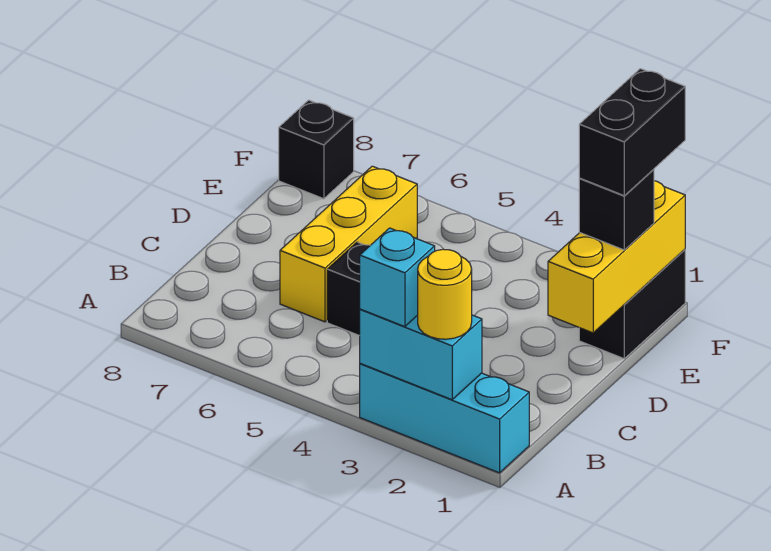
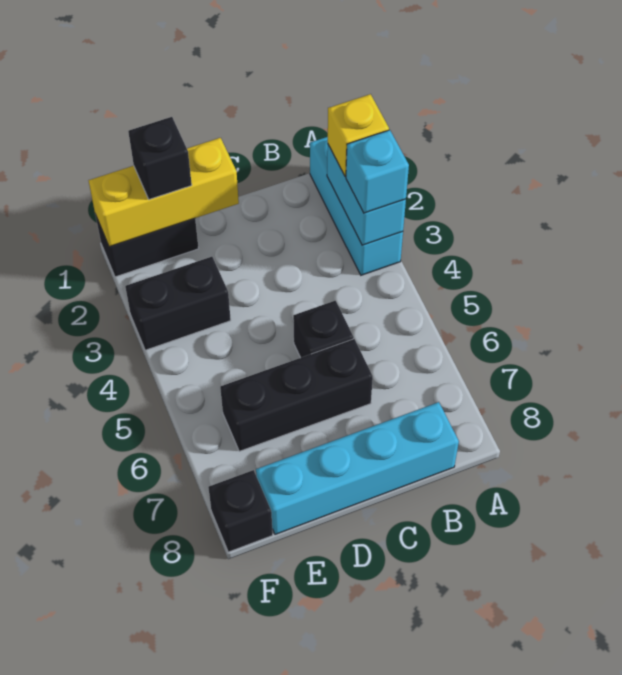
yellow round brick A2 level 3 -> yellow brick A2 level 3
none -> cyan brick B8:E8 level 1
yellow brick C6:E6 level 1 -> black brick C6:E6 level 1
black brick E1:F1 level 4 -> black brick E3:F3 level 1

